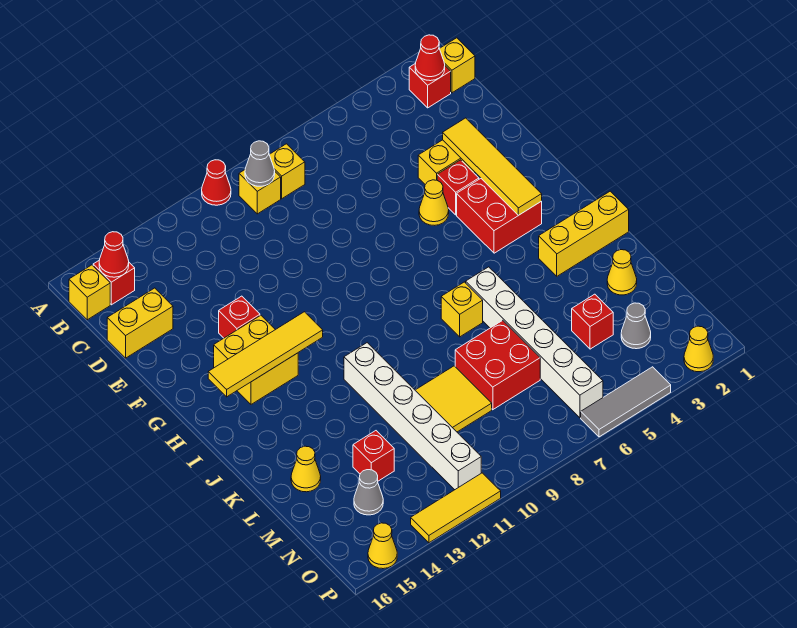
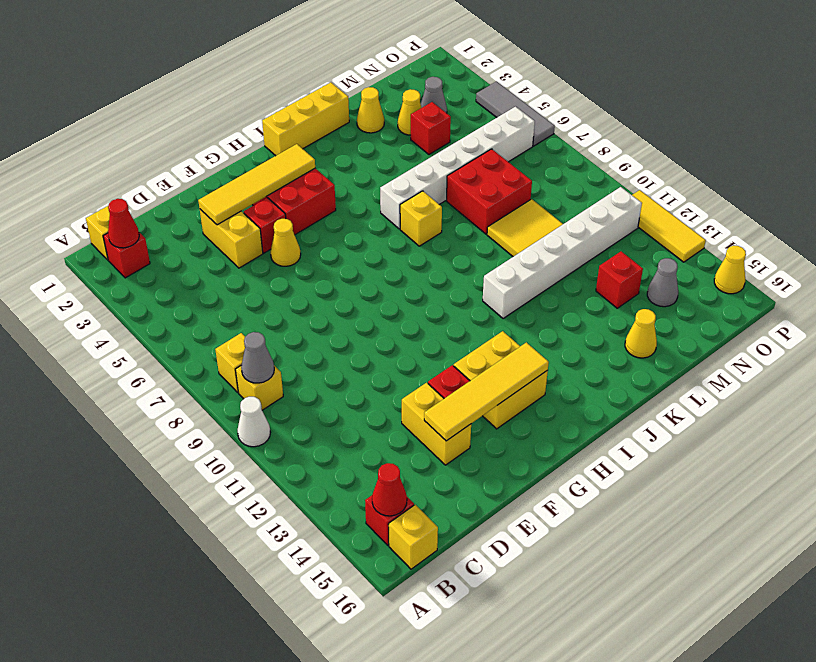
red cone A10 level 1 -> white cone A10 level 1
yellow brick D15:D16 level 1 -> yellow brick E13:E14 level 1
yellow tile H12:H15 level 2 -> yellow tile E14:H14 level 2
yellow brick J1:J3 level 1 -> yellow brick I1:K1 level 1
yellow cone P2 level 1 -> yellow cone M3 level 1

